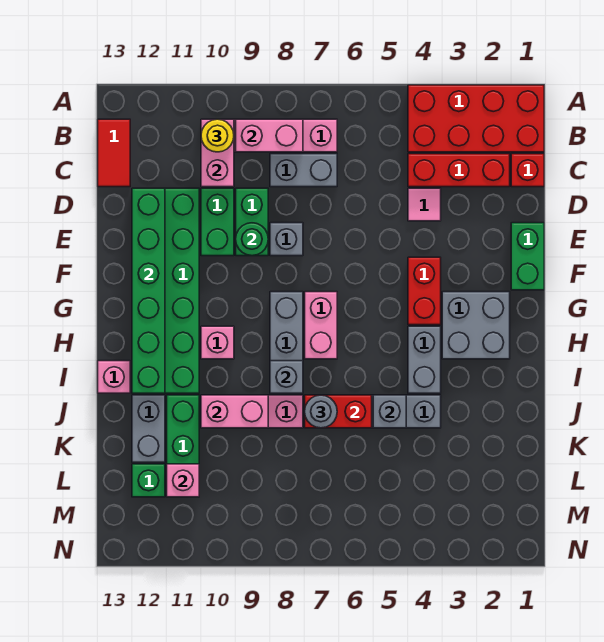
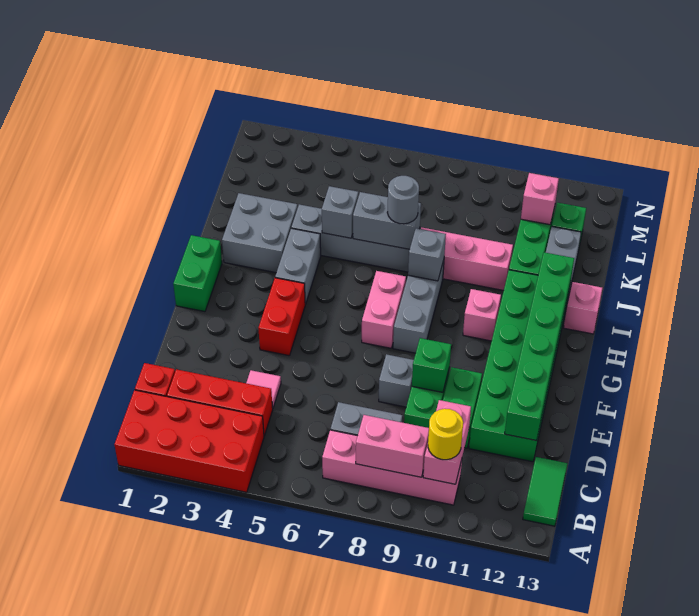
red tile B13:C13 level 1 -> green tile B13:C13 level 1
green brick E1:F1 level 1 -> green brick G1:H1 level 1
green round brick E9 level 2 -> green brick E9 level 2
grey brick G2:H3 level 1 -> grey brick I2:J3 level 1
red brick J6:J7 level 2 -> grey brick J6:J7 level 2
pink brick J9:J10 level 2 -> none

